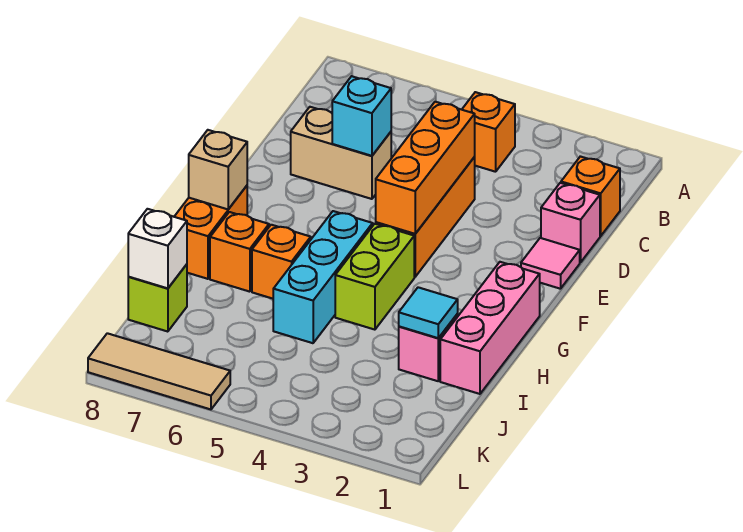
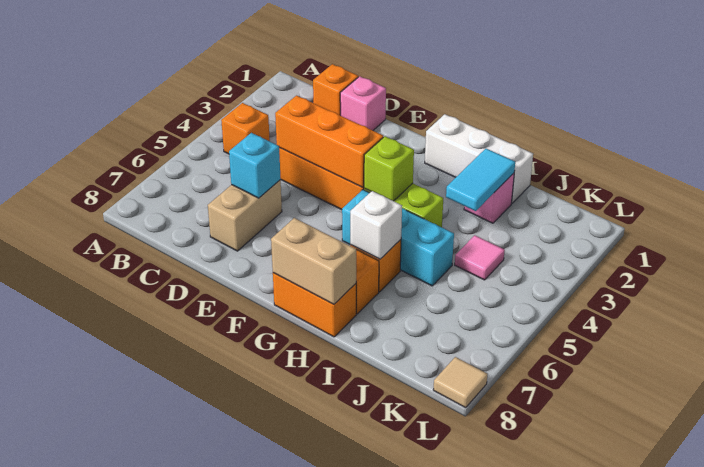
pink tile E1 level 1 -> pink tile J4 level 1
pink brick G1:I1 level 1 -> white brick G1:I1 level 1
tan brick G8 level 2 -> tan brick G8:H8 level 2
cyan tile I2 level 2 -> cyan tile I2:I3 level 2
lime brick J8 level 1 -> lime brick G4 level 2
white brick J8 level 2 -> white brick H6 level 2
tan tile L6:L8 level 1 -> tan tile L8 level 1

